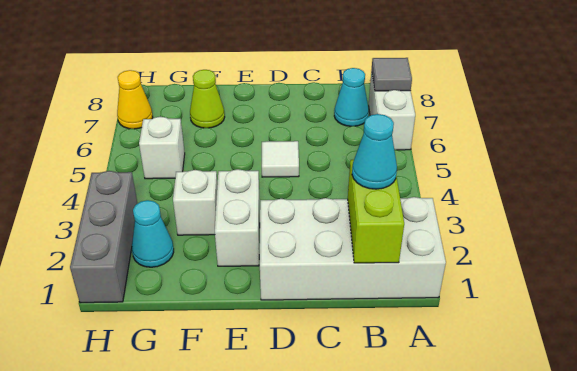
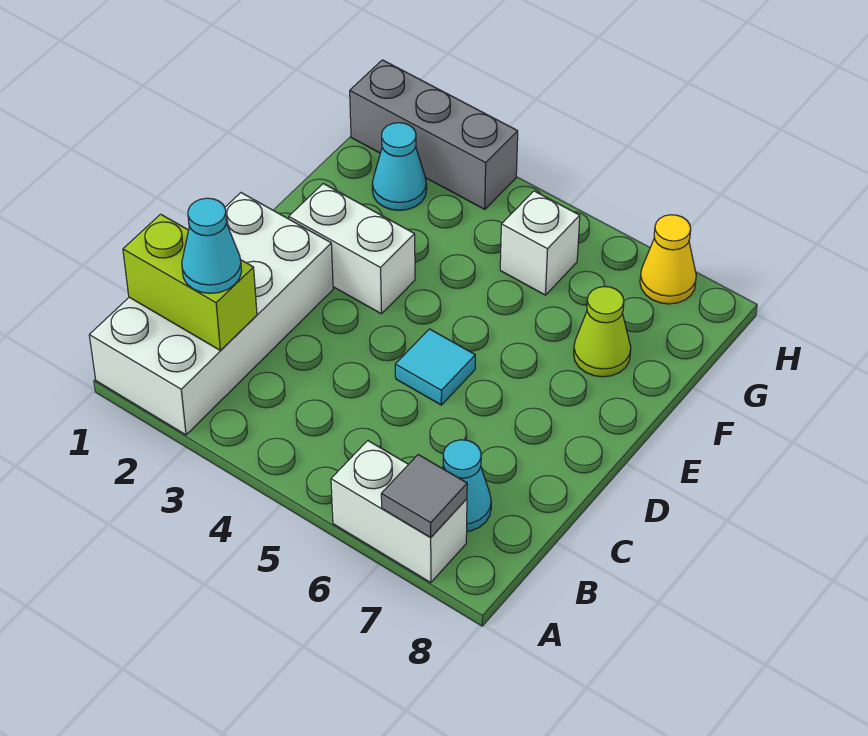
white tile D5 level 1 -> cyan tile D5 level 1
white brick F3 level 1 -> none

